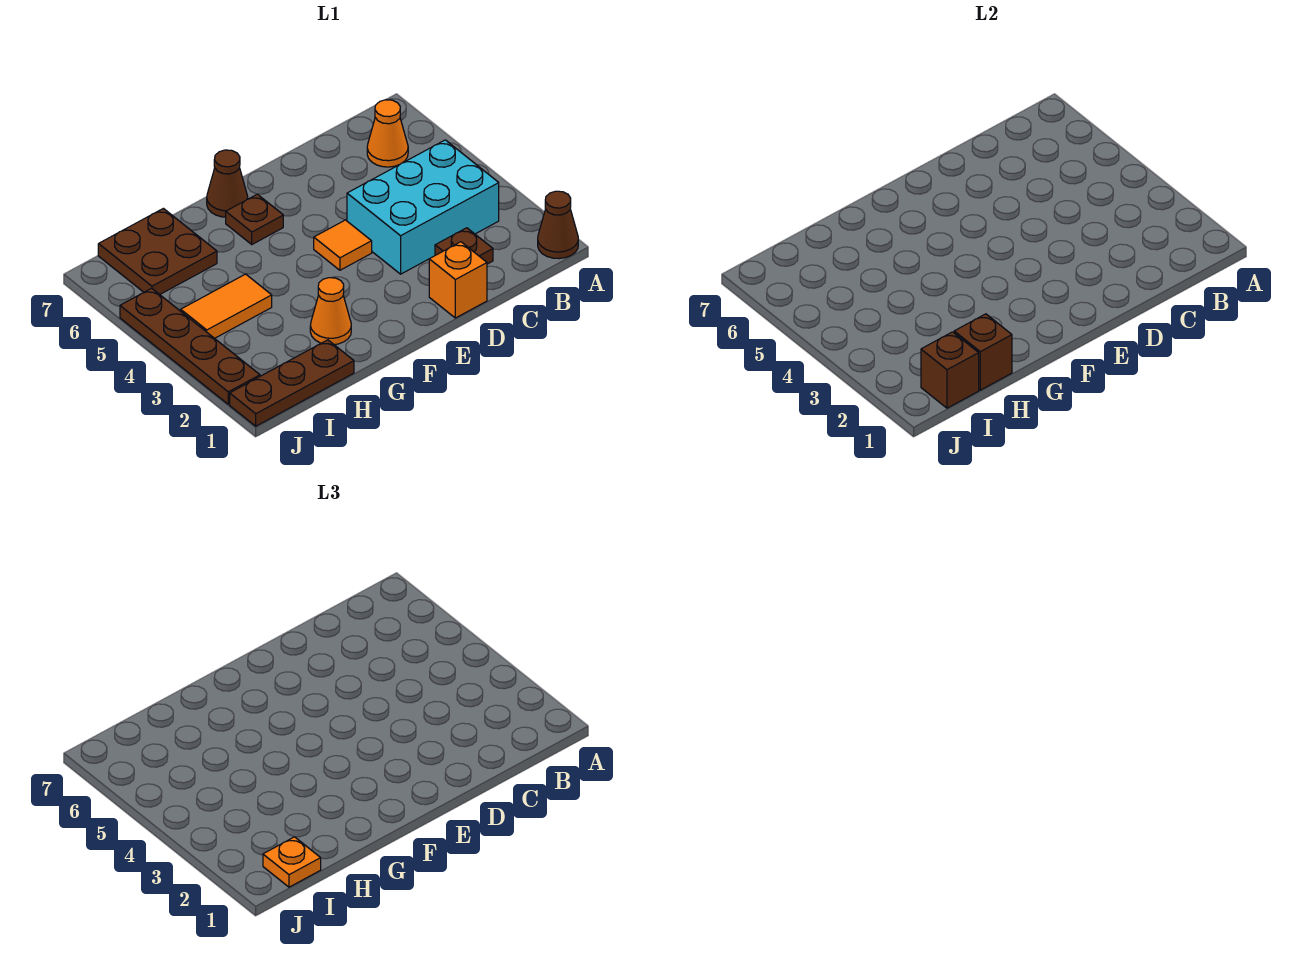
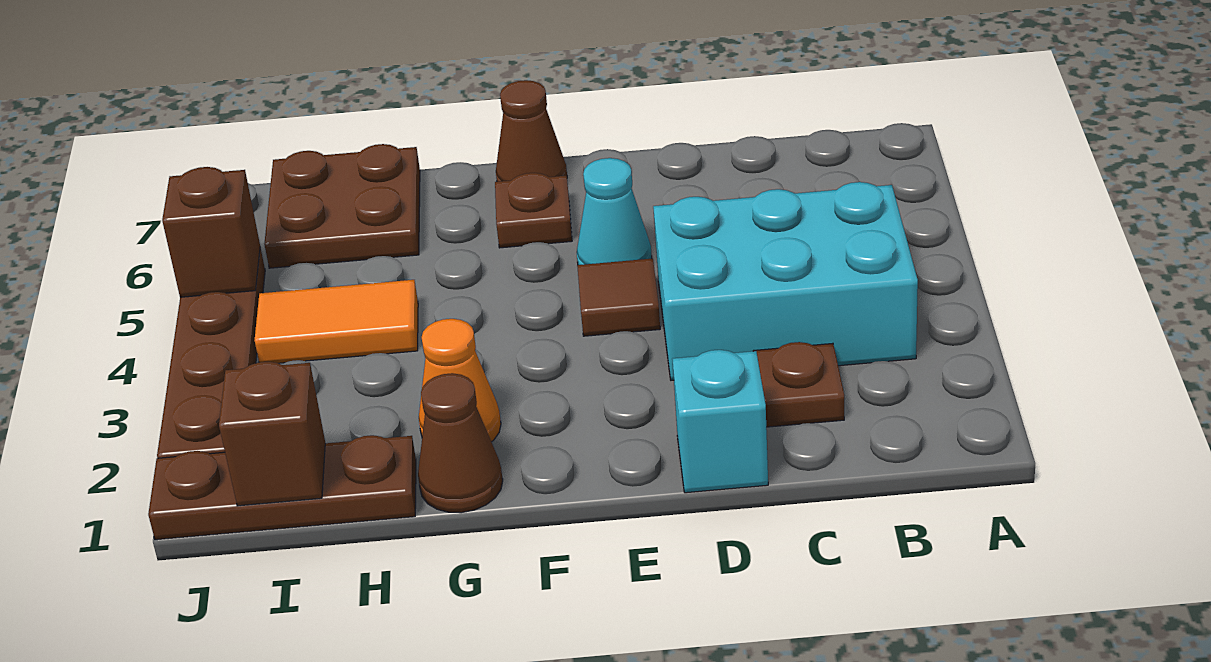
brown cone A1 level 1 -> brown cone G1 level 1
orange cone B6 level 1 -> none
orange brick D1 level 1 -> cyan brick D1 level 1
orange tile E4 level 1 -> brown tile E4 level 1
none -> cyan cone E5 level 1
brown brick H1 level 2 -> brown brick J5 level 2
orange plate I1 level 3 -> none

